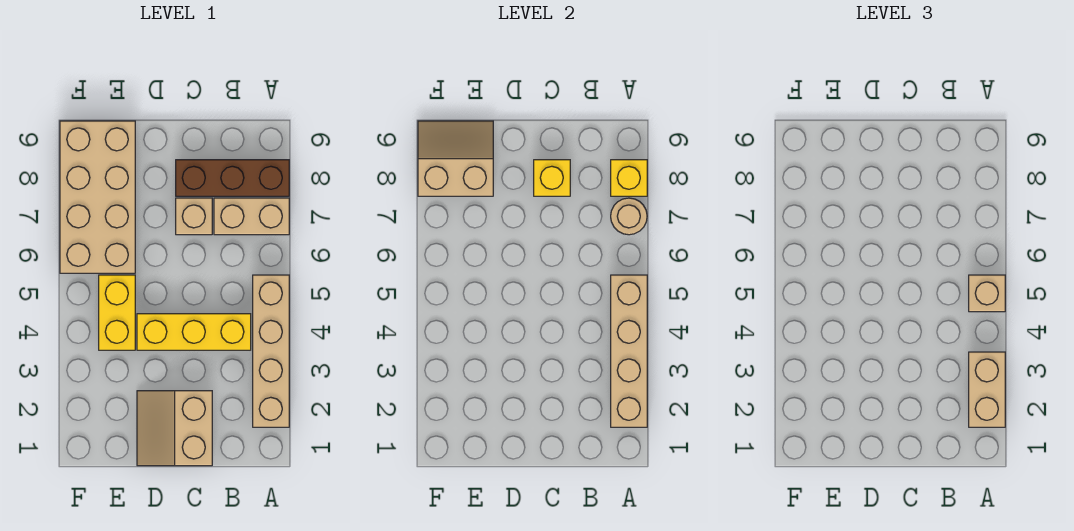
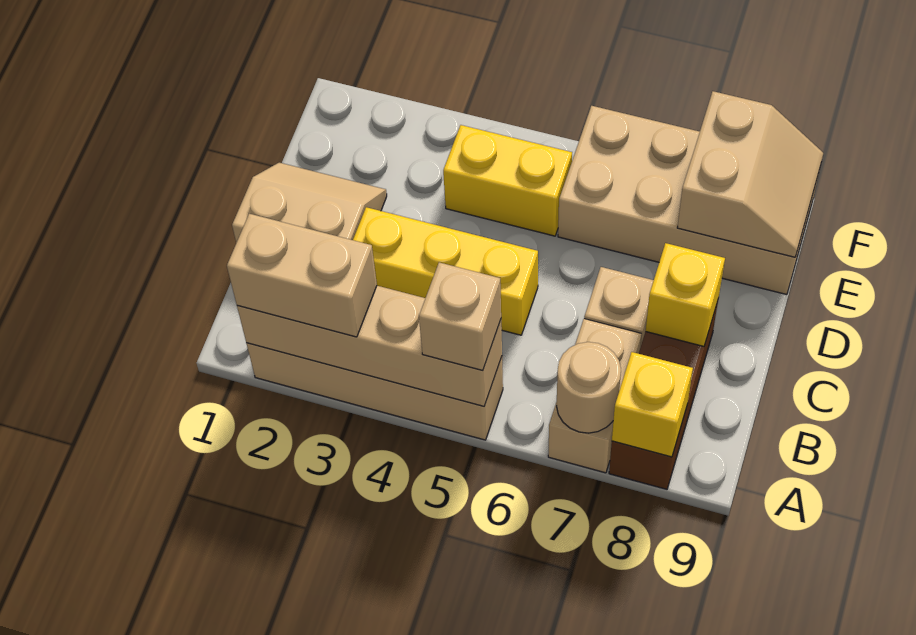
yellow brick B4:D4 level 1 -> yellow brick C3:C5 level 1

